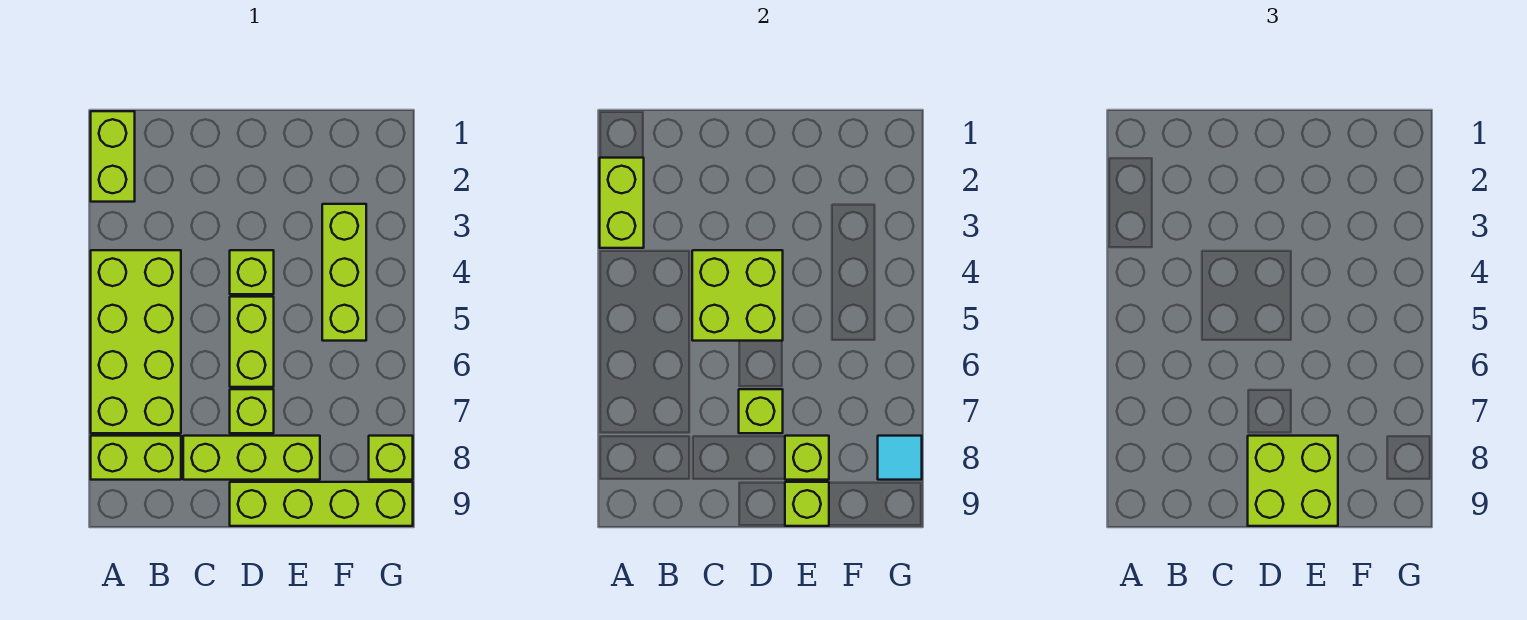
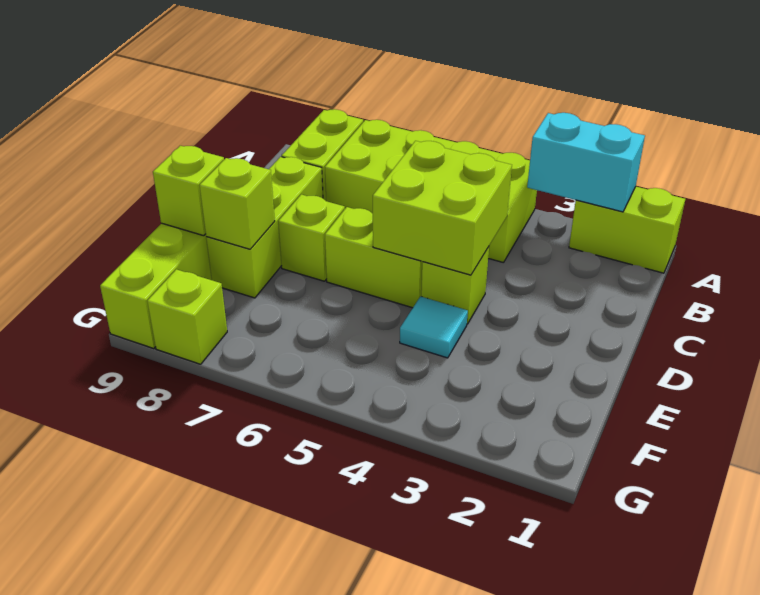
lime brick A2:A3 level 2 -> cyan brick A2:A3 level 2
lime brick D7 level 2 -> none
lime brick D8:E9 level 3 -> none
lime brick F3:F5 level 1 -> none
cyan tile G8 level 2 -> cyan tile E4 level 1

